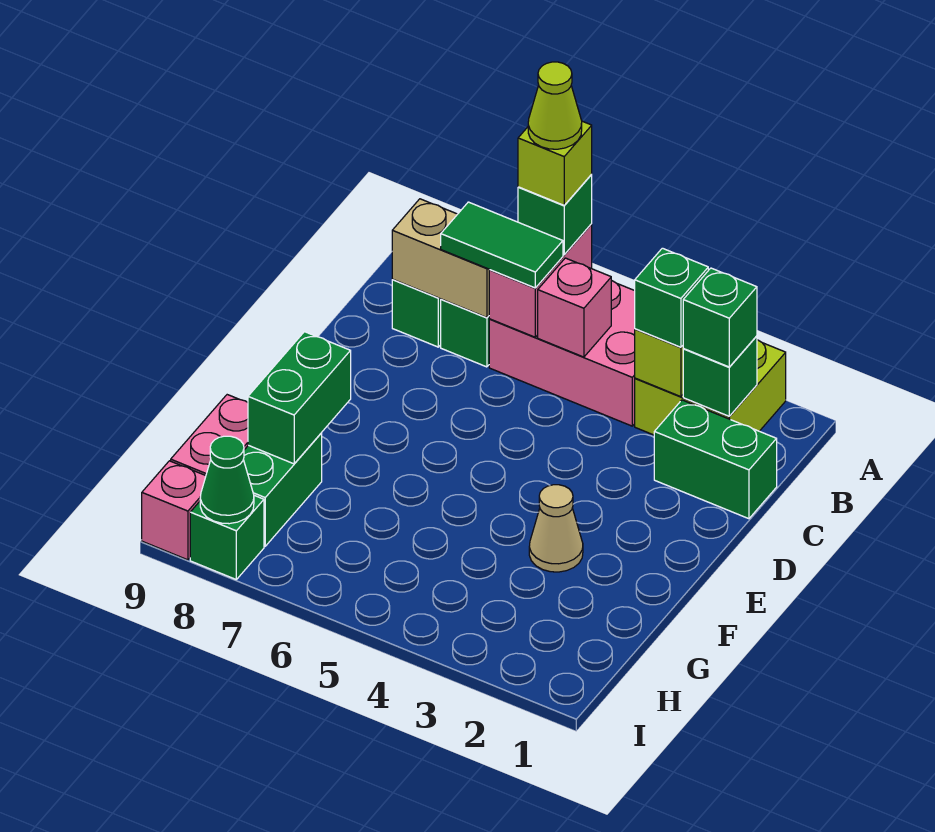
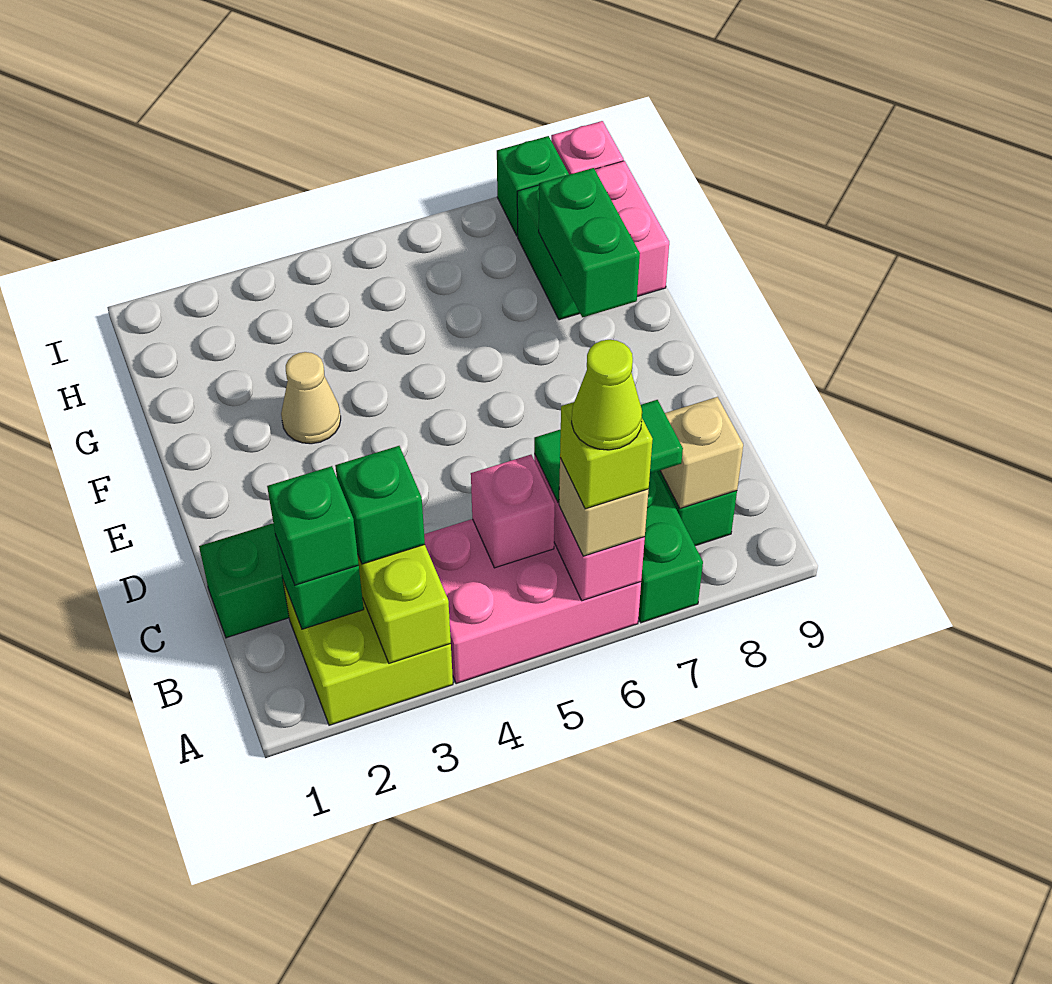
green brick A6 level 3 -> tan brick A6 level 3
tan brick B7:B8 level 2 -> tan brick B8 level 2
green cone I8 level 2 -> none

